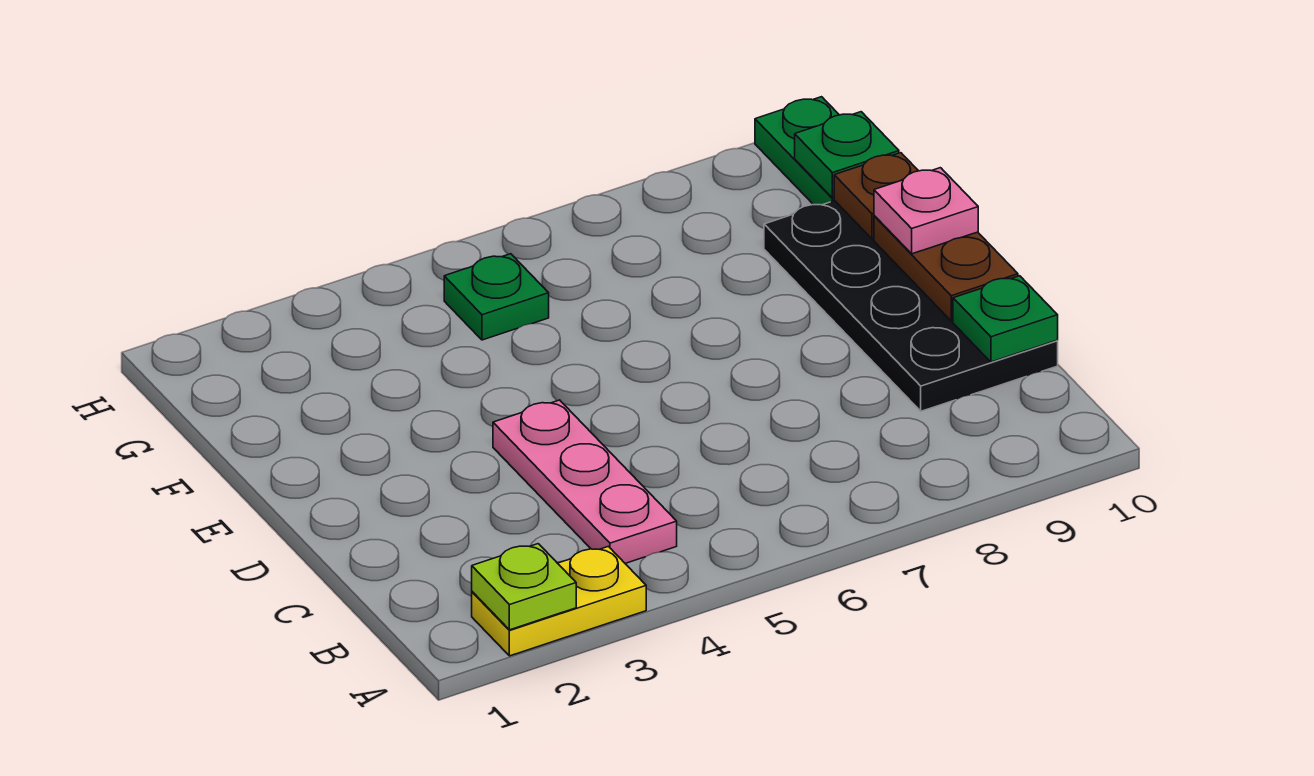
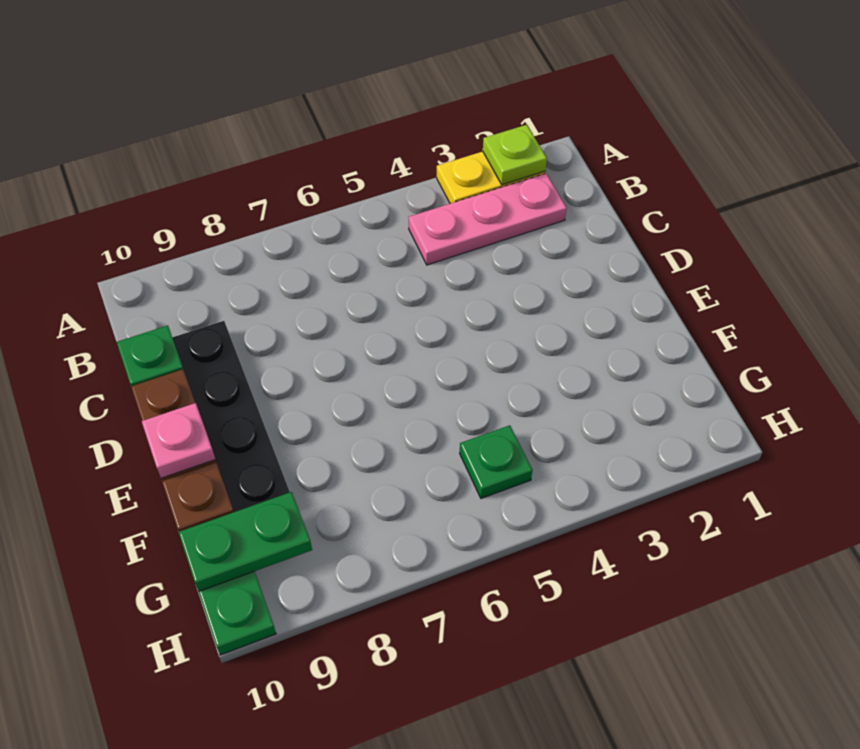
pink plate B4:D4 level 1 -> pink plate B2:B4 level 1
green plate G10 level 2 -> green plate G9:G10 level 2

